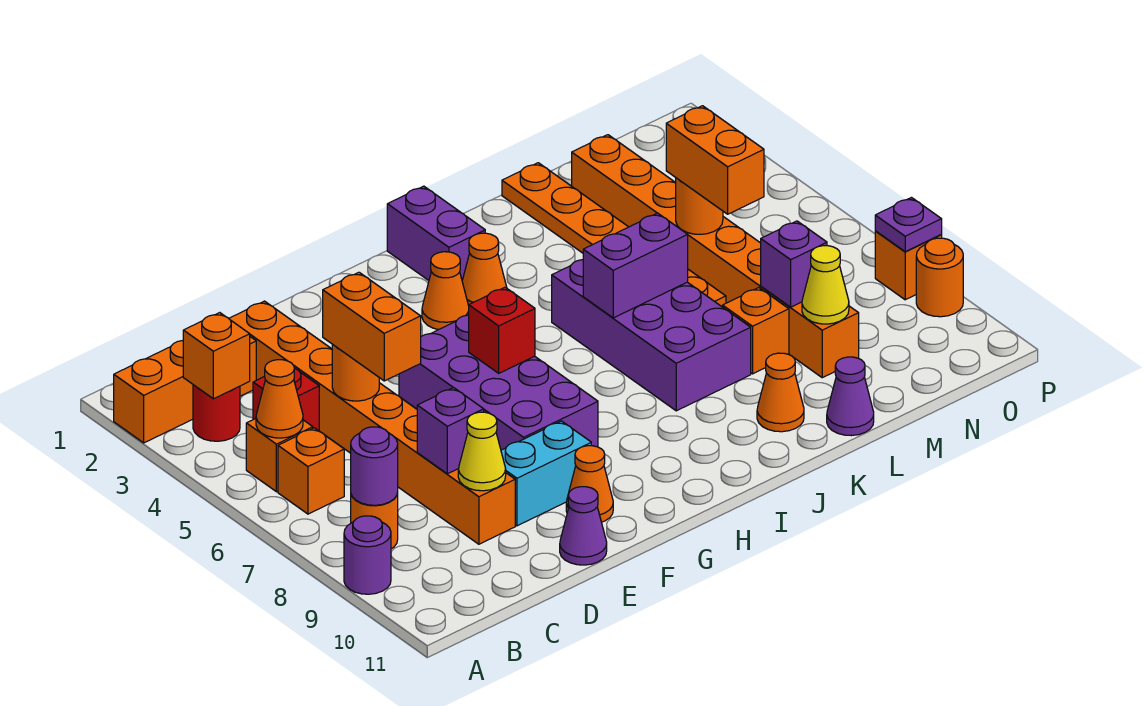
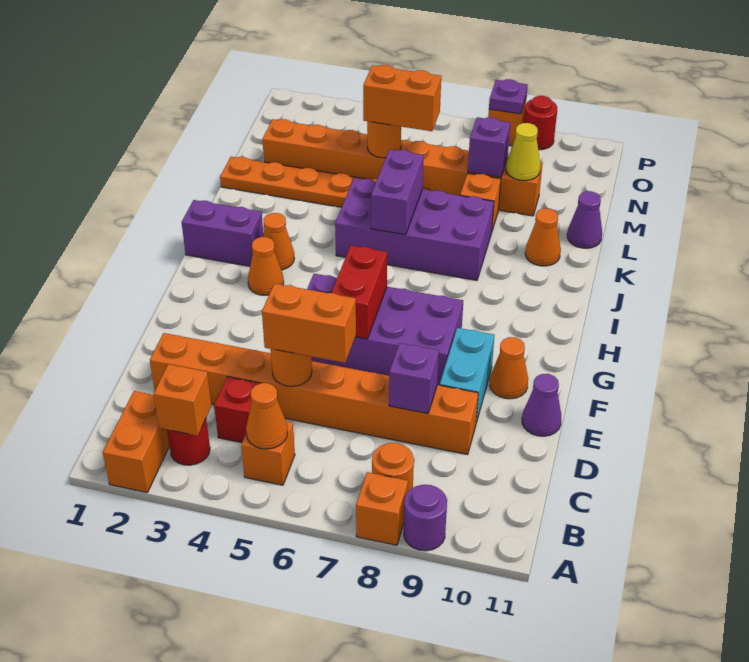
orange brick A2:C2 level 1 -> orange brick A2:B2 level 1
orange brick B6 level 1 -> orange brick A8 level 1
purple round brick B8 level 2 -> none
yellow cone D9 level 2 -> none
red brick G6 level 2 -> red brick F6:G6 level 2
orange round brick P9 level 1 -> red round brick P9 level 1

